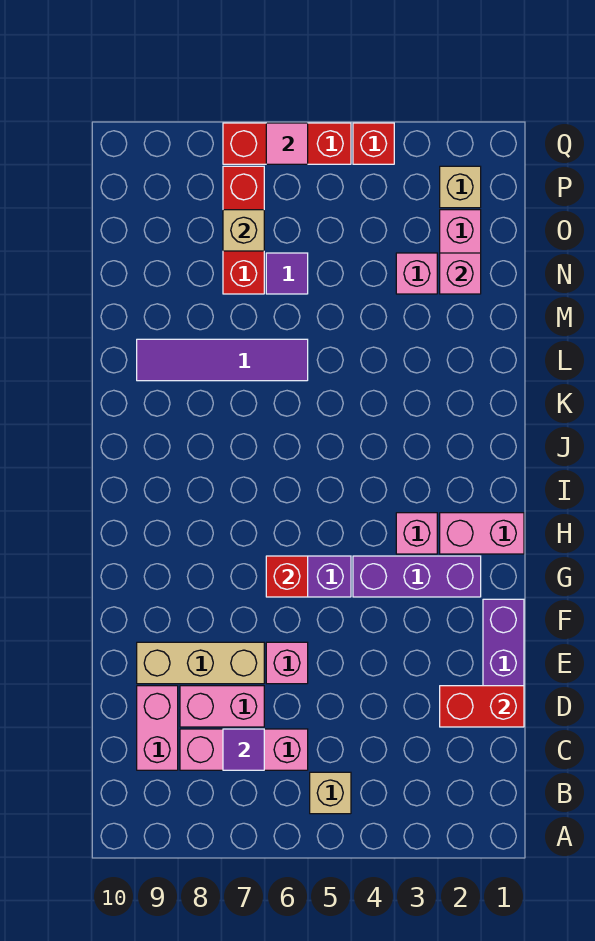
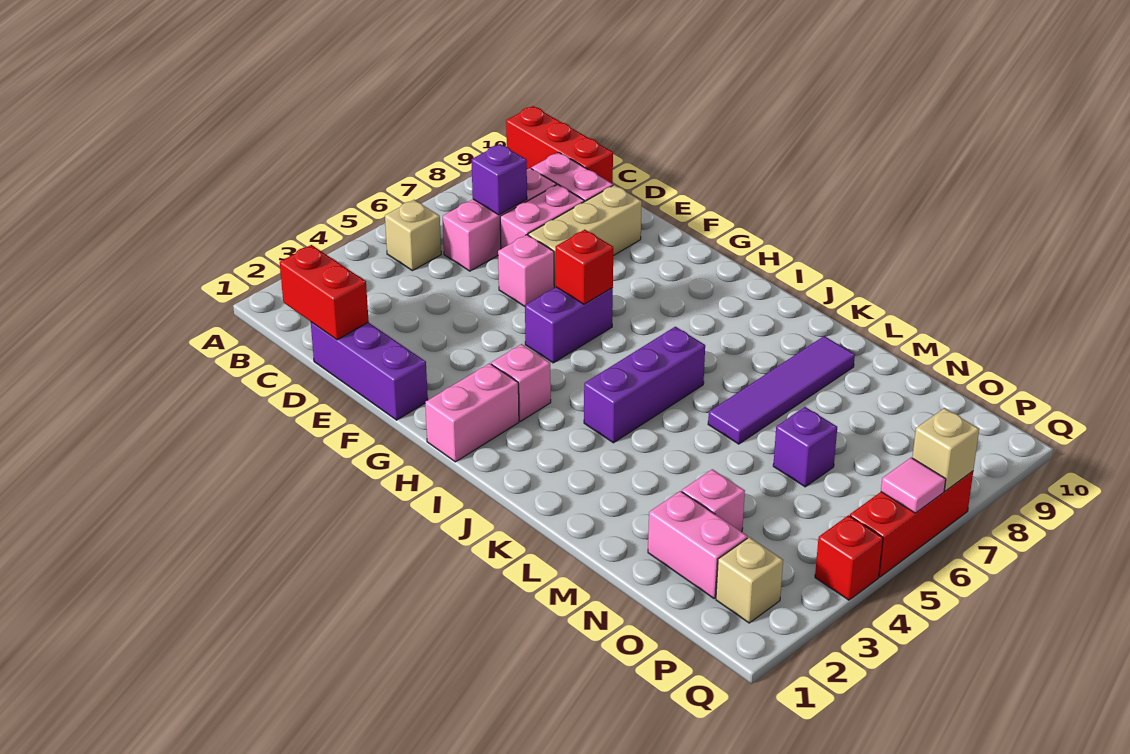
purple tile C7 level 2 -> purple brick C7 level 2
red brick D1:D2 level 2 -> red brick C1:D1 level 2
purple brick G2:G4 level 1 -> purple brick J4:J6 level 1
pink brick N2 level 2 -> none
purple tile N6 level 1 -> purple brick N6 level 1
red brick N7:P7 level 1 -> red brick A10:C10 level 1
tan brick O7 level 2 -> tan brick Q7 level 2

